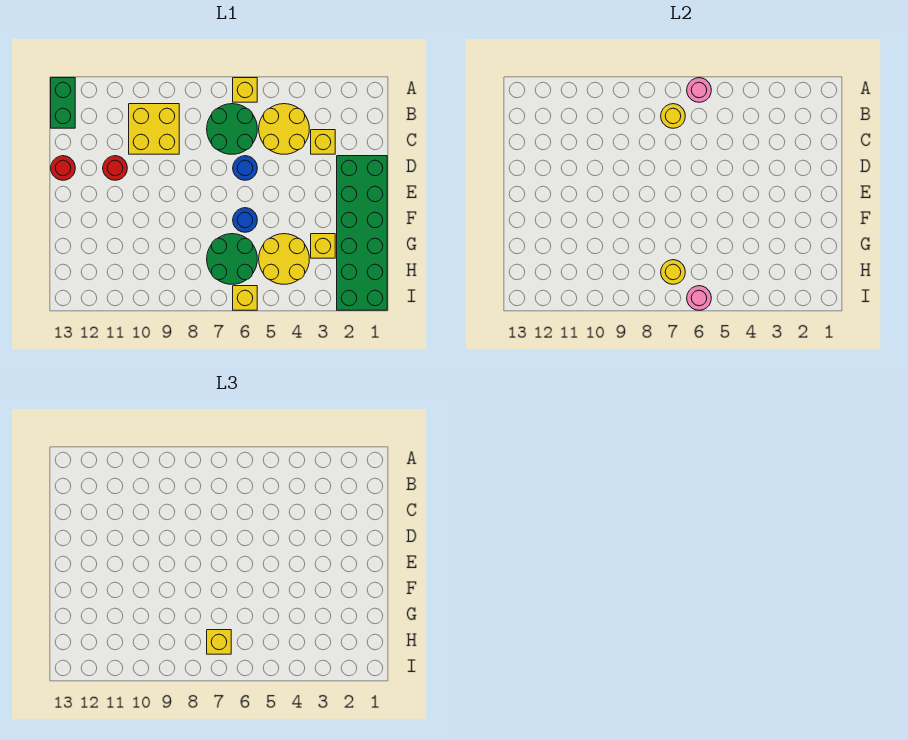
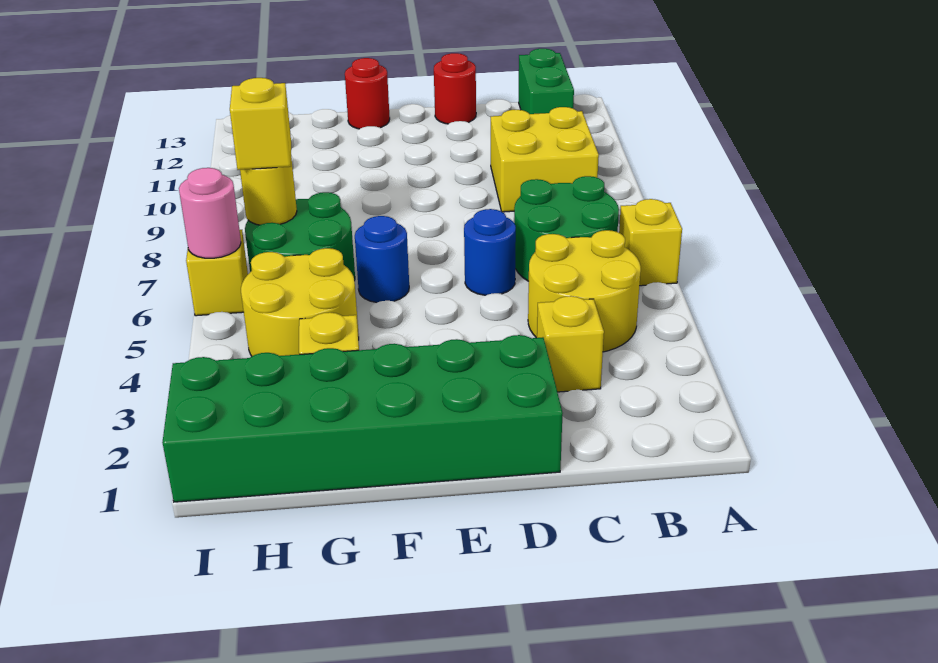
pink round brick A6 level 2 -> none
green brick A13:B13 level 1 -> green brick B12:B13 level 1
yellow round brick B7 level 2 -> none
red round brick D11 level 1 -> red round brick F13 level 1

